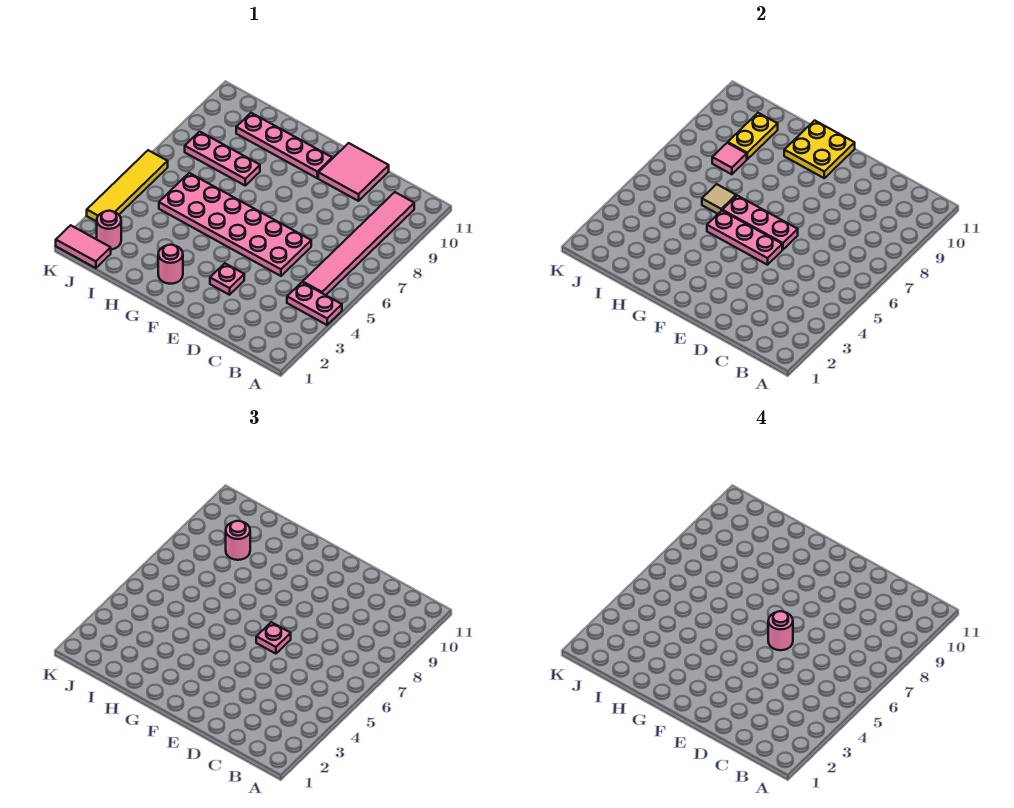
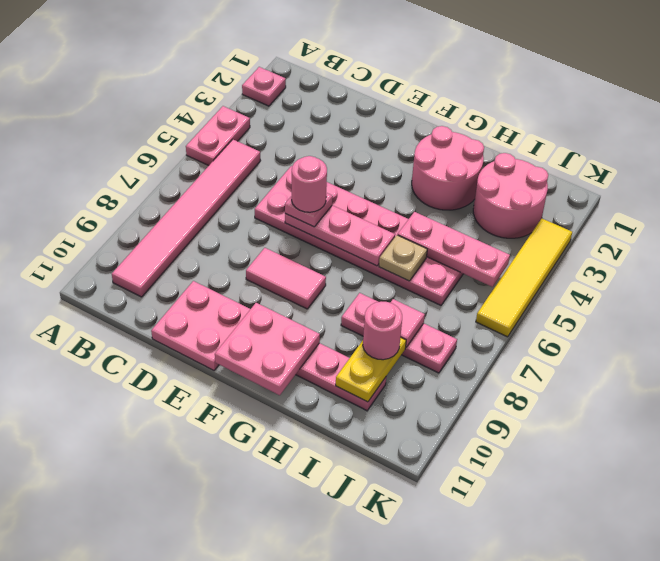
pink plate A4:B4 level 1 -> pink plate A4:A5 level 1
pink tile D10:E11 level 1 -> pink plate D10:E11 level 1
pink plate E3 level 1 -> pink plate A2 level 1
pink plate E5:G5 level 2 -> pink plate H5:J5 level 2
yellow plate F10:G11 level 2 -> pink plate F10:G11 level 2
pink round brick G2 level 1 -> pink round brick G2:H3 level 1
tan tile H6 level 2 -> tan plate H6 level 2
pink tile J1:K1 level 1 -> pink tile E8:F8 level 1
pink round brick J2 level 1 -> pink round brick I2:J3 level 1

